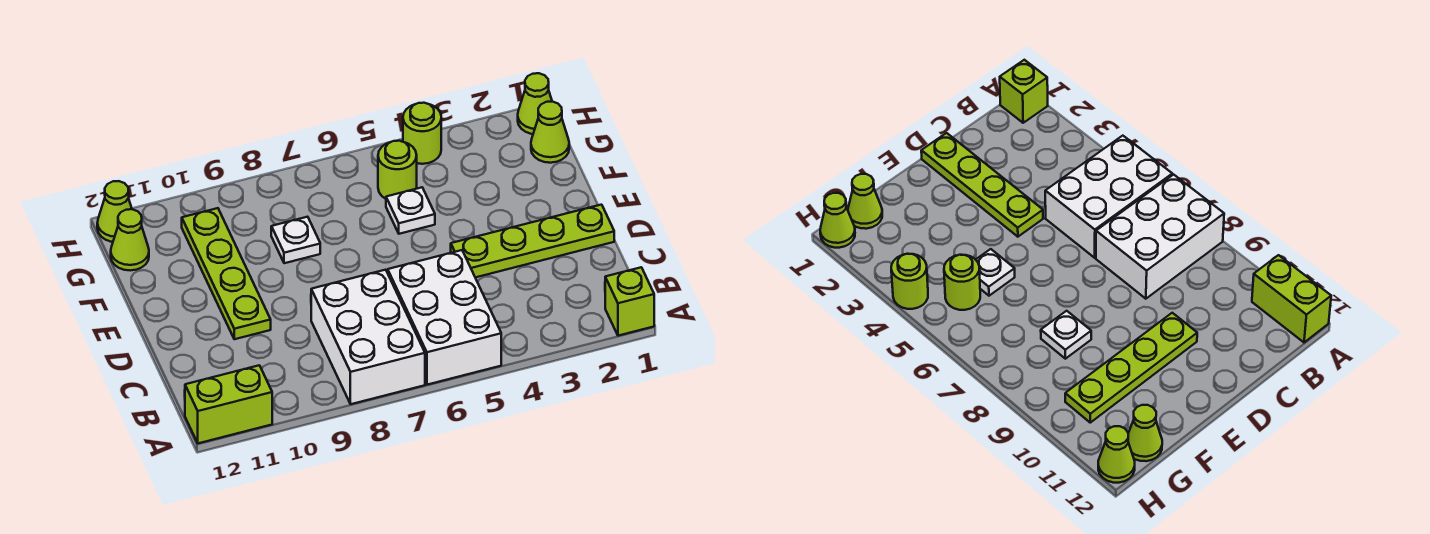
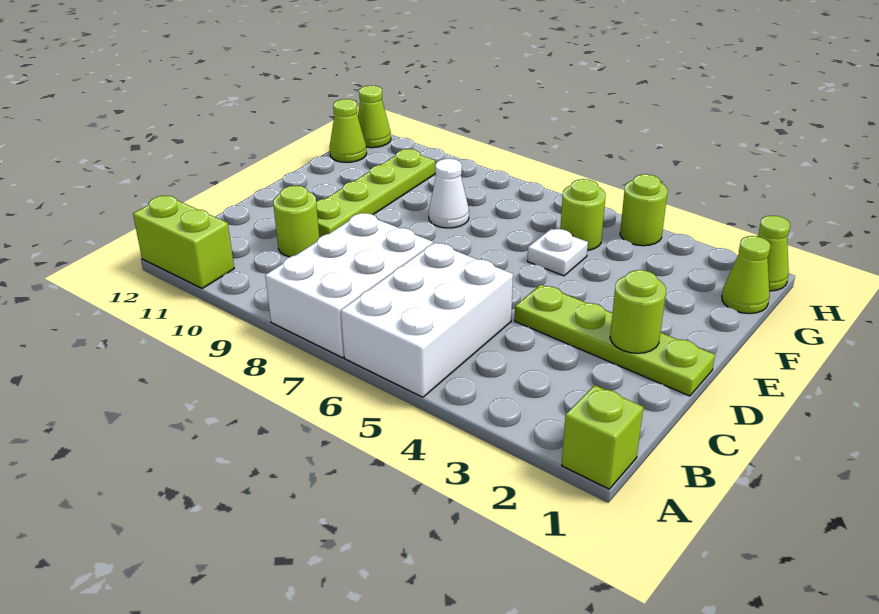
none -> lime round brick C10 level 1
none -> lime round brick D2 level 2
white plate F8 level 1 -> white cone F8 level 1

